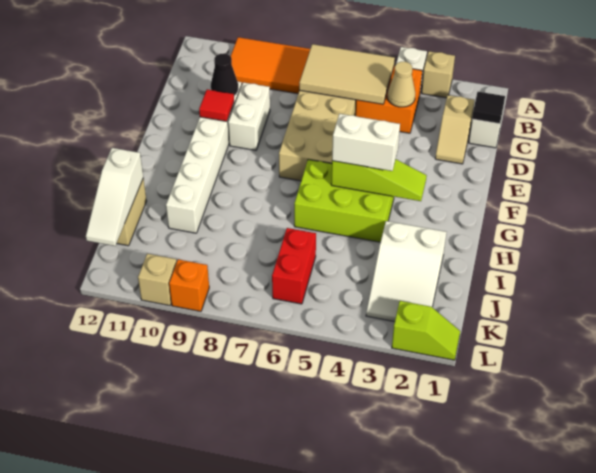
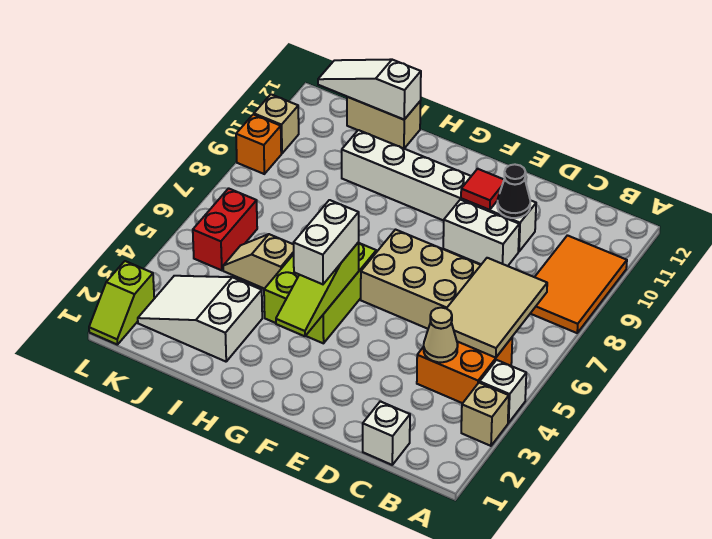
black tile C1 level 2 -> none
tan slope C2:D2 level 1 top C -> tan slope I5:J5 level 1 top I
red brick J6:K6 level 1 -> red brick K5:K6 level 1

